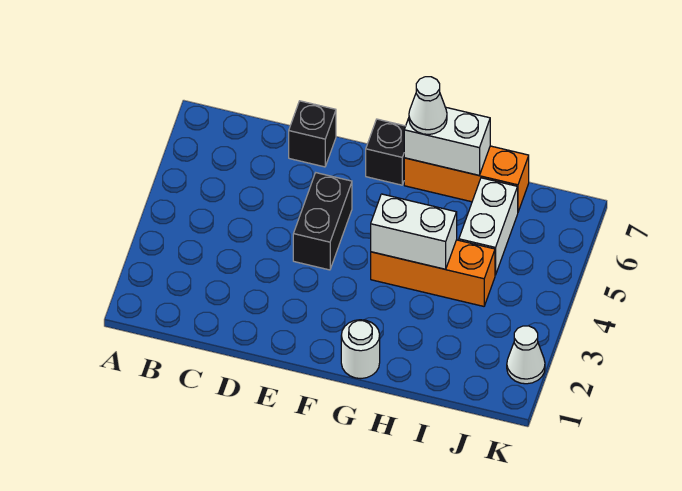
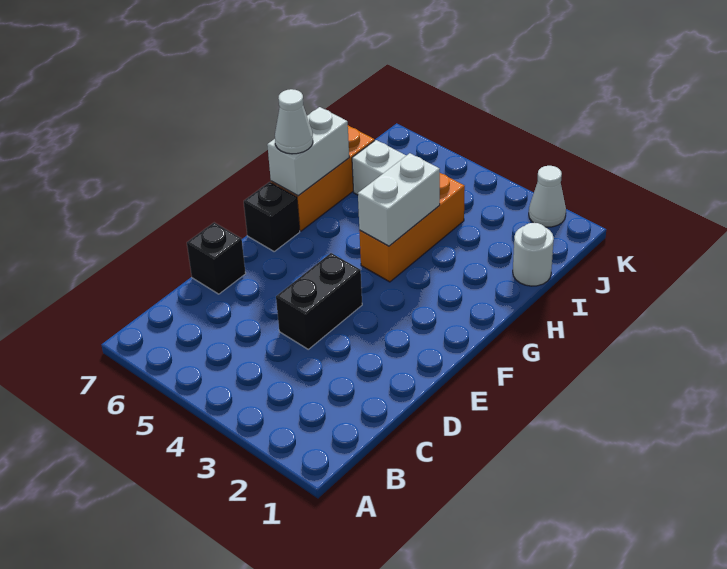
black brick E4:E5 level 1 -> black brick D4:E4 level 1
white round brick G1 level 1 -> white round brick I1 level 1

